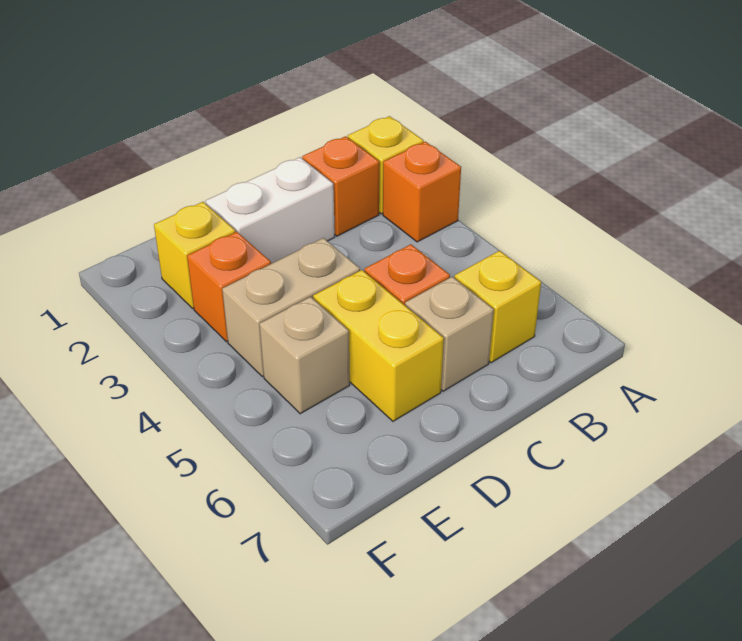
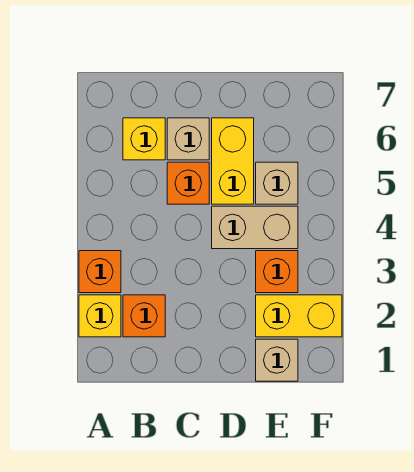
white brick C2:D2 level 1 -> none
none -> tan brick E1 level 1
yellow brick E2 level 1 -> yellow brick E2:F2 level 1

